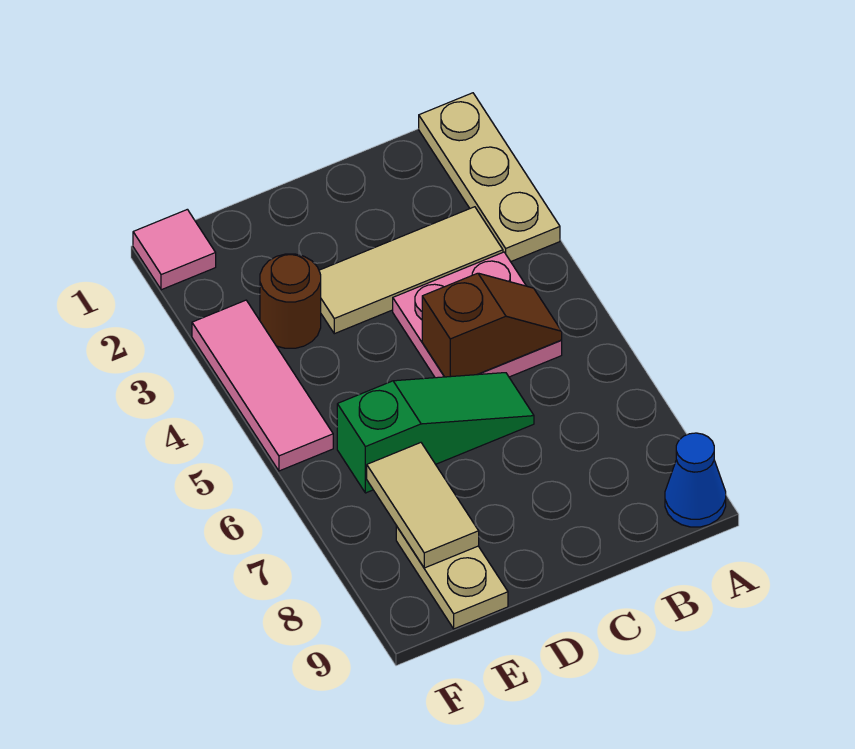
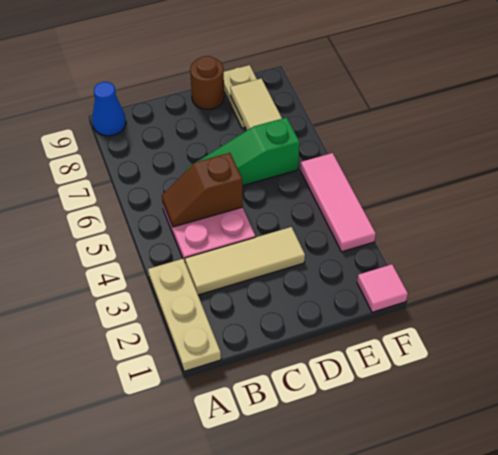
brown round brick E3 level 1 -> brown round brick D9 level 1

